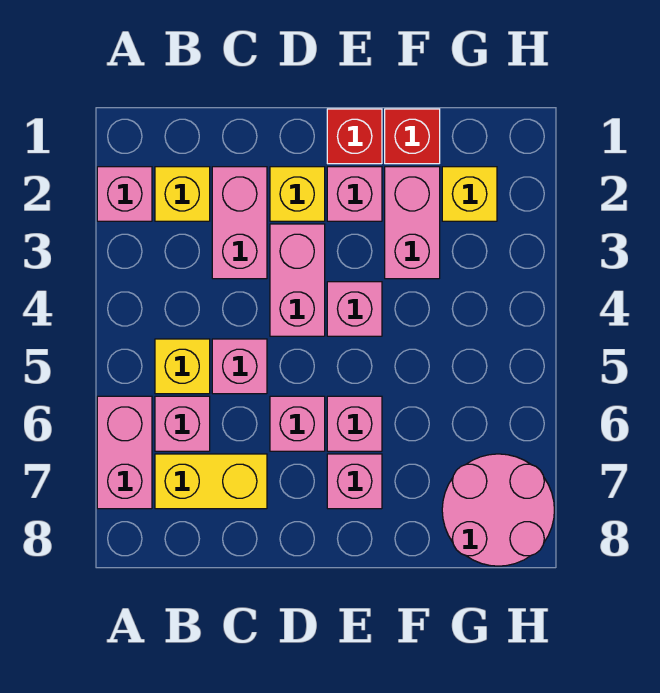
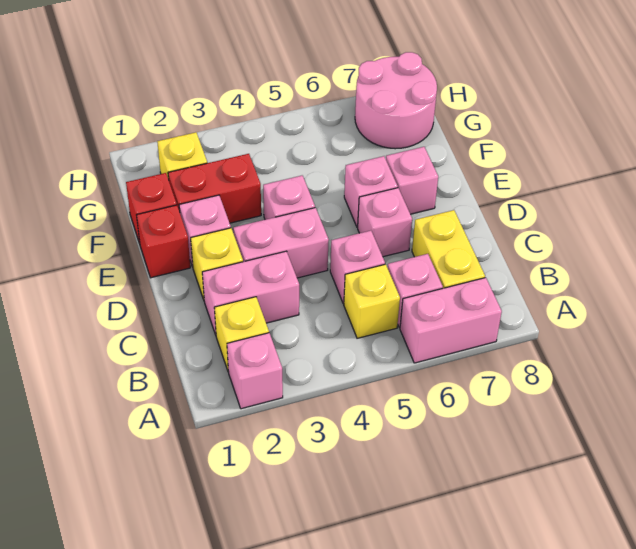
pink brick F2:F3 level 1 -> red brick F2:F3 level 1

